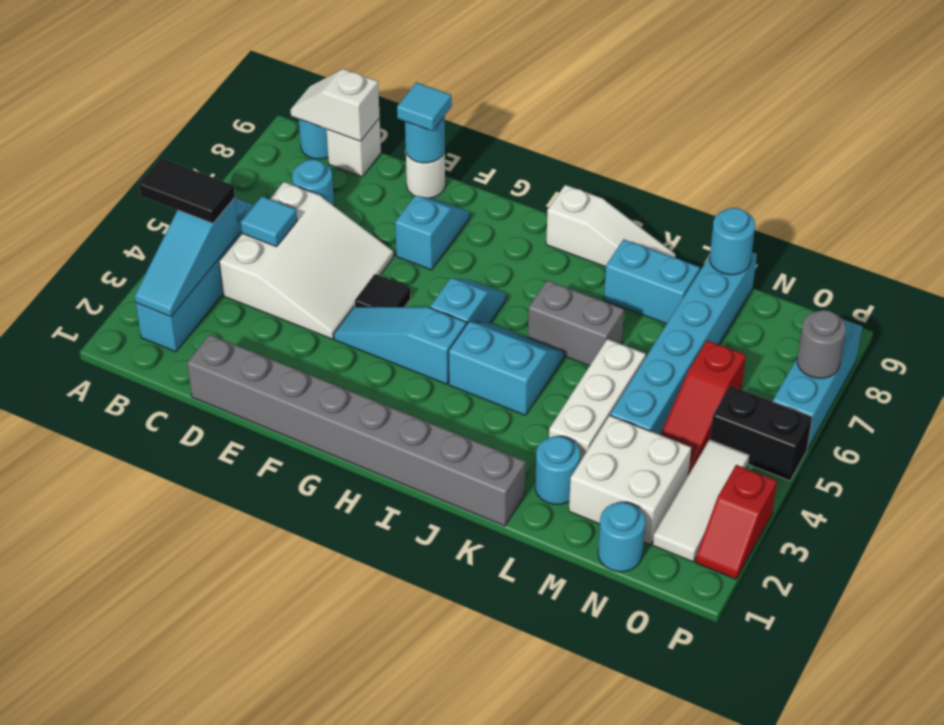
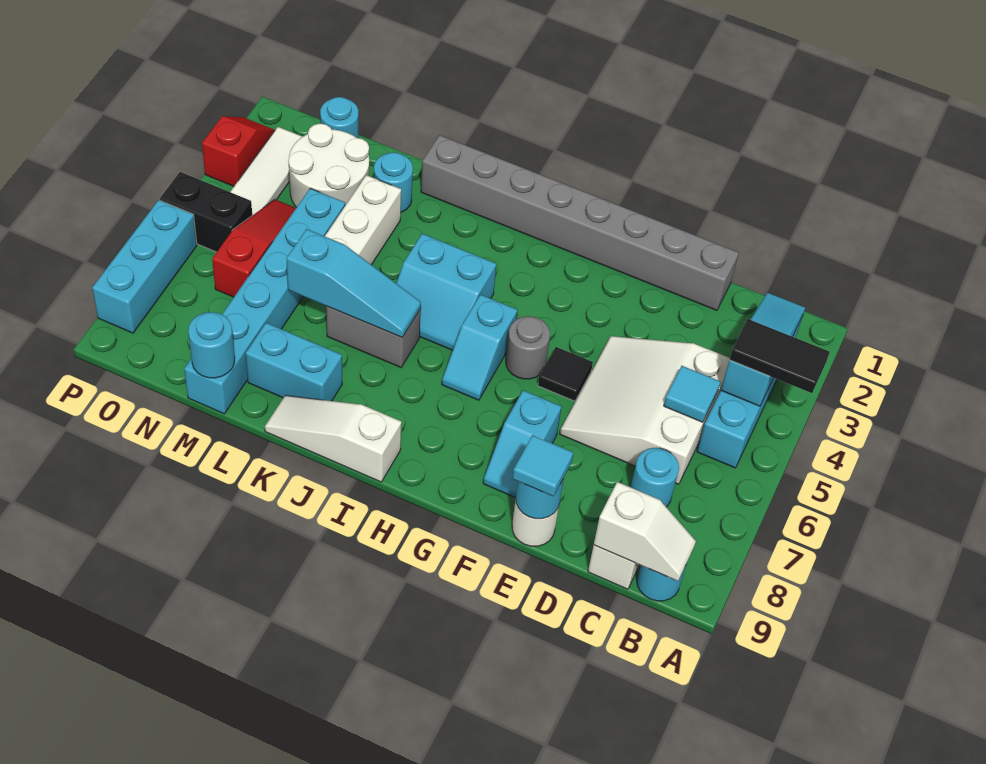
cyan slope F4:H4 level 1 top H -> cyan slope J6:L6 level 2 top L
white brick M2:N3 level 1 -> white round brick M2:N3 level 1
grey round brick P7 level 2 -> grey round brick G5 level 1

